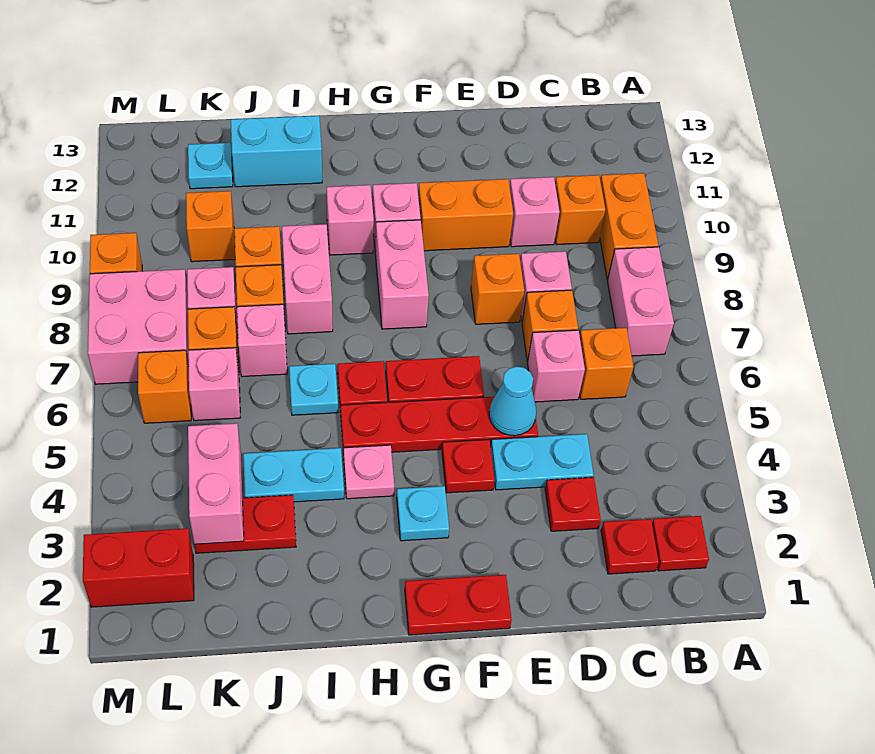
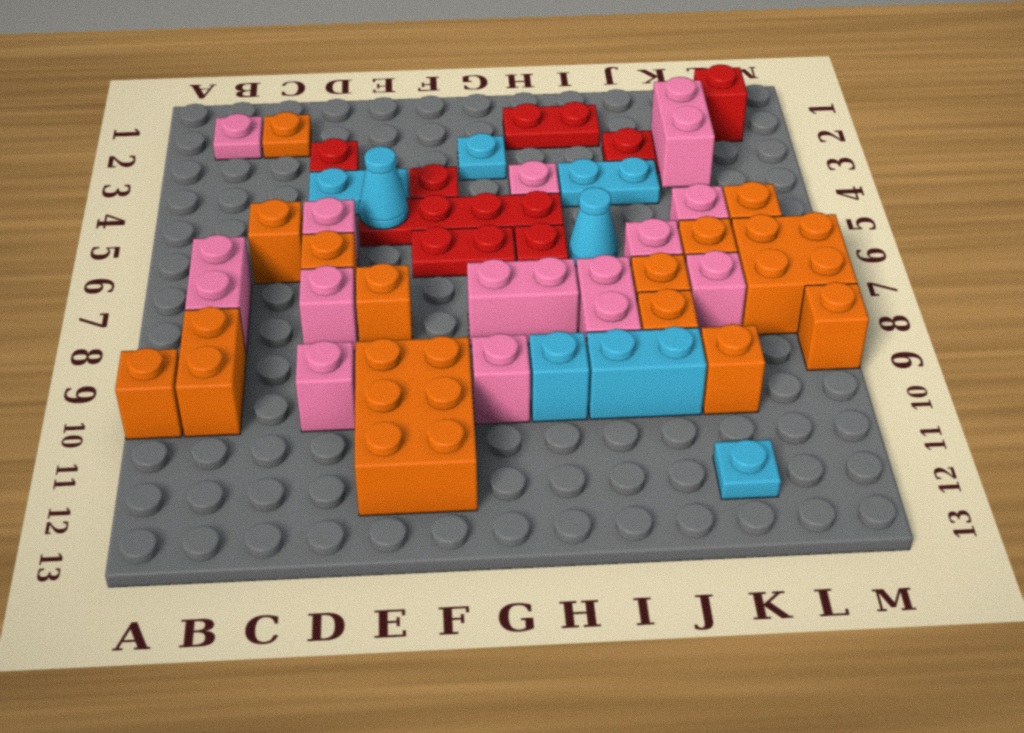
red plate B2 level 1 -> pink plate B2 level 1
red plate C2 level 1 -> orange plate C2 level 1
orange brick C10 level 1 -> orange brick A10 level 1
orange brick E10:F10 level 1 -> orange brick E10:F12 level 1
red plate F1:G1 level 1 -> red plate H2:I2 level 1
pink brick G8:G9 level 1 -> pink brick G8:H8 level 1
pink brick H10 level 1 -> cyan brick H10 level 1
cyan plate I6 level 1 -> cyan cone I6 level 1
cyan brick I12:J12 level 1 -> cyan brick I10:J10 level 1
red brick L2:M2 level 1 -> red brick L2 level 1
pink brick L7:M8 level 1 -> orange brick L7:M8 level 1

